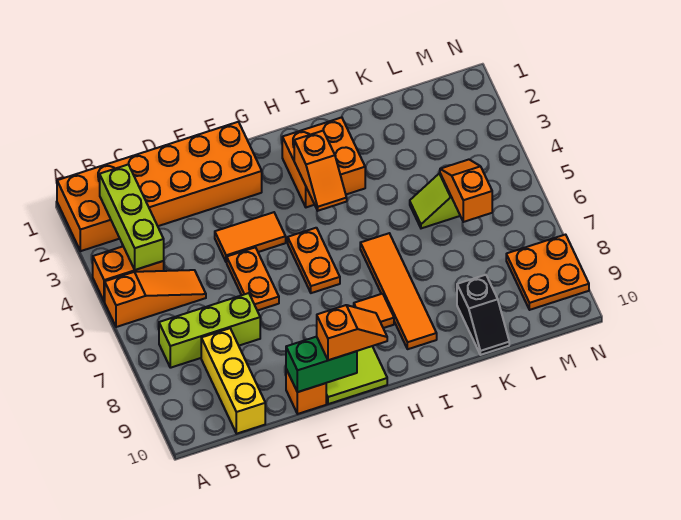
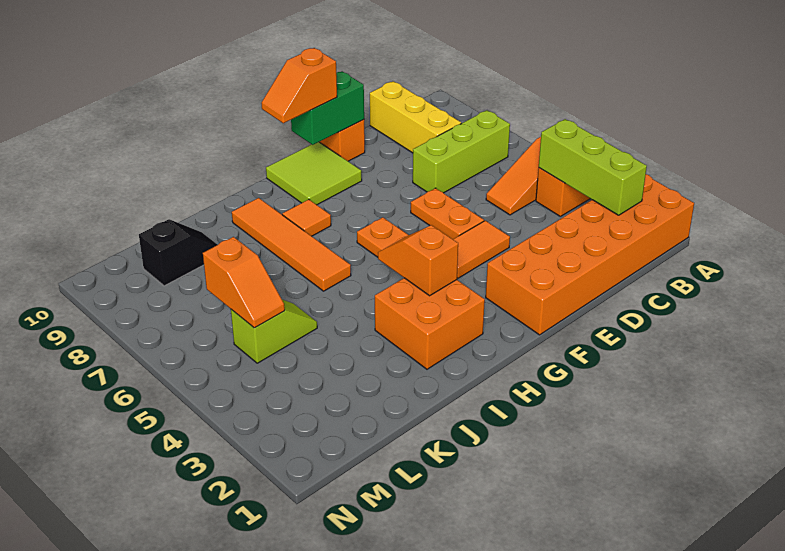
black slope K9:K10 level 1 top 9 -> black slope K9:L9 level 1 top L
orange plate M8:N9 level 1 -> none

